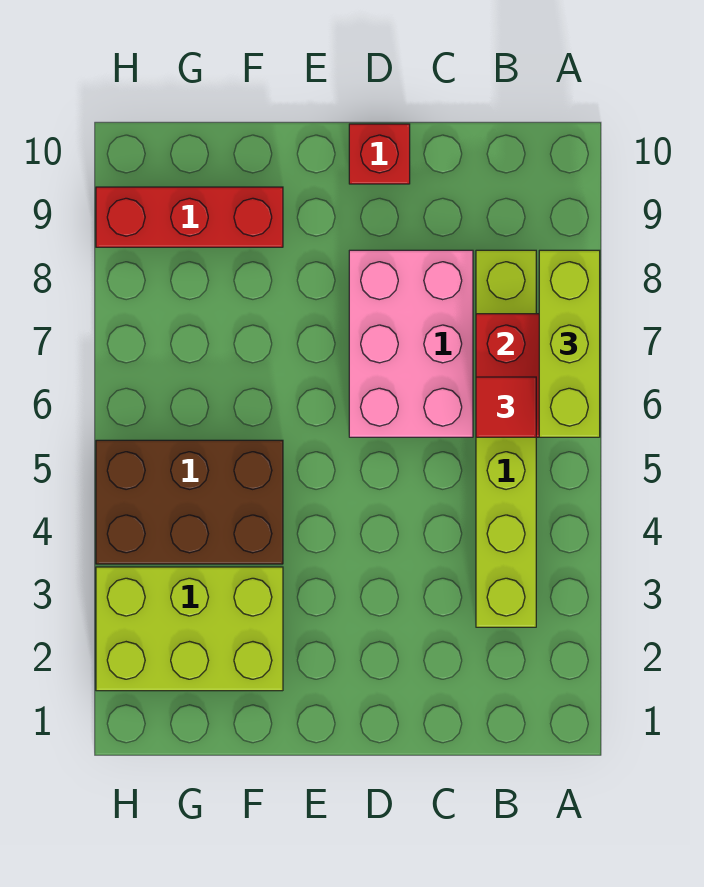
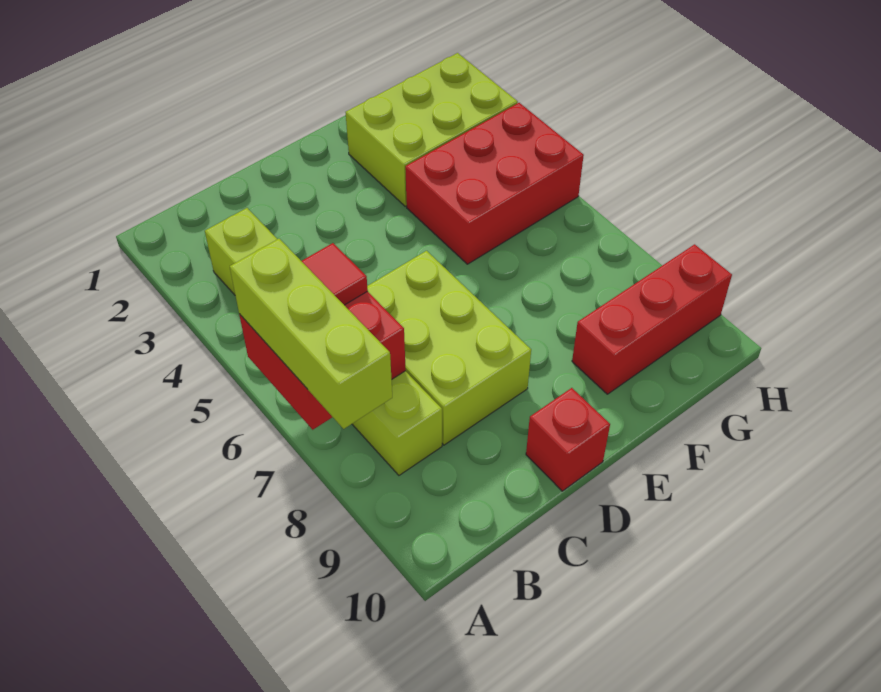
pink brick C6:D8 level 1 -> lime brick C6:D8 level 1
brown brick F4:H5 level 1 -> red brick F4:H5 level 1

